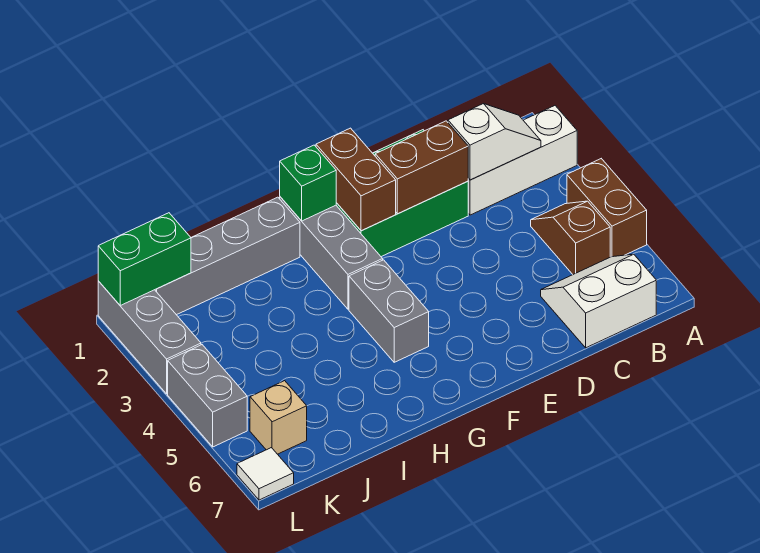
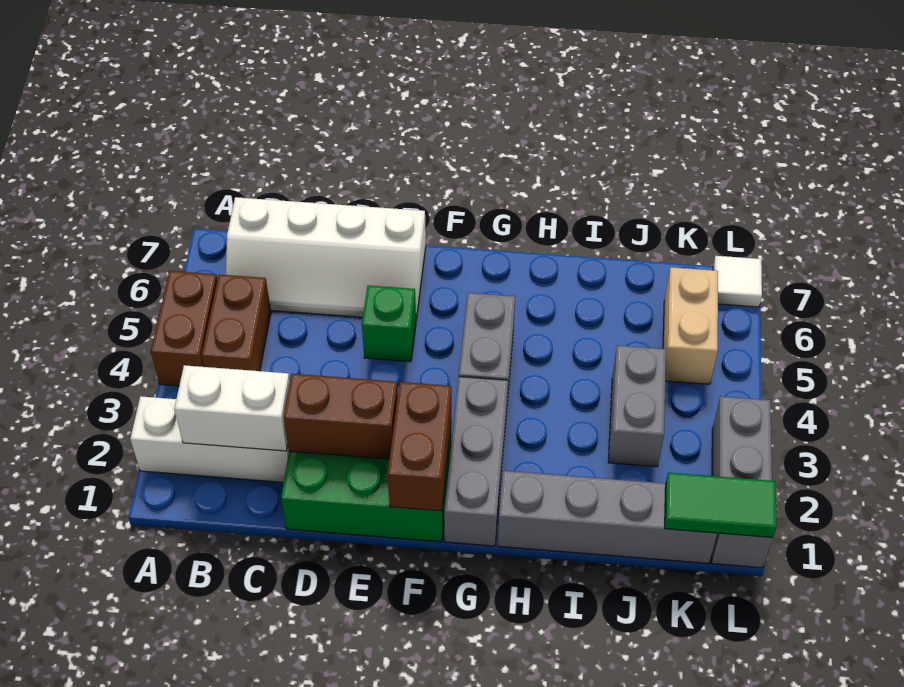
white slope B2:C2 level 2 top C -> white brick B2:C2 level 2
brown slope B4:B5 level 1 top 5 -> brown brick B4:B5 level 1
white slope B6:C7 level 1 top 7 -> white slope B6:E7 level 1 top 7
green brick G1 level 2 -> green brick E5 level 1
green brick K1:L1 level 2 -> green tile K1:L1 level 2
tan brick K6 level 1 -> tan brick K5:K6 level 1
grey brick L4:L5 level 1 -> grey brick J3:J4 level 1

